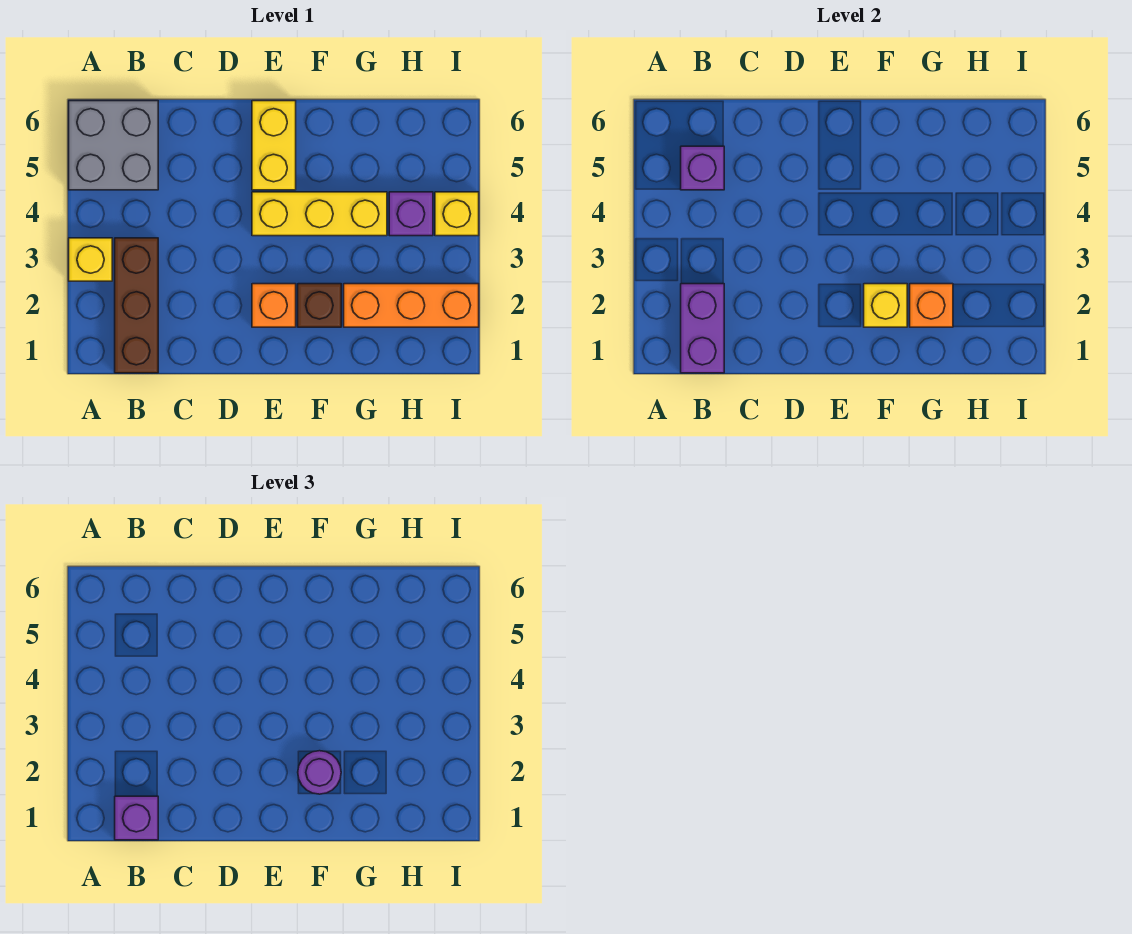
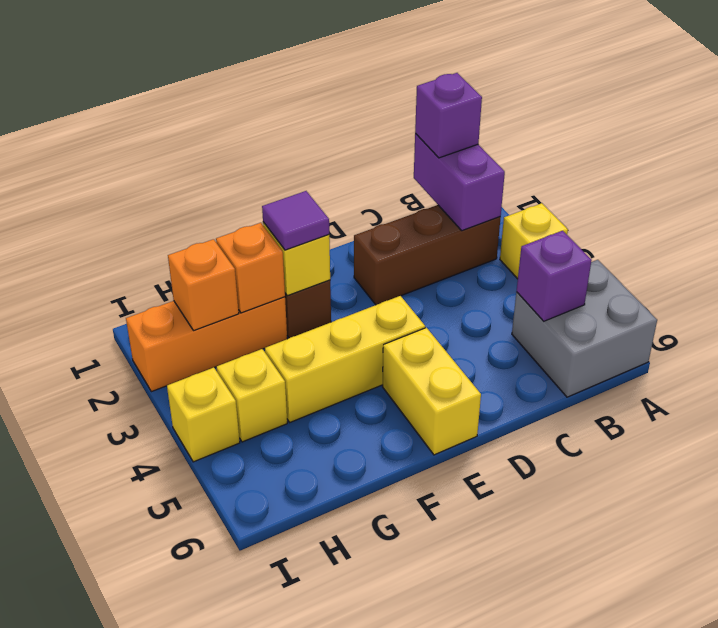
brown brick B1:B3 level 1 -> brown brick B2:D2 level 1
orange brick E2 level 1 -> orange brick H2 level 2
purple round brick F2 level 3 -> purple tile F2 level 3
purple brick H4 level 1 -> yellow brick H4 level 1

